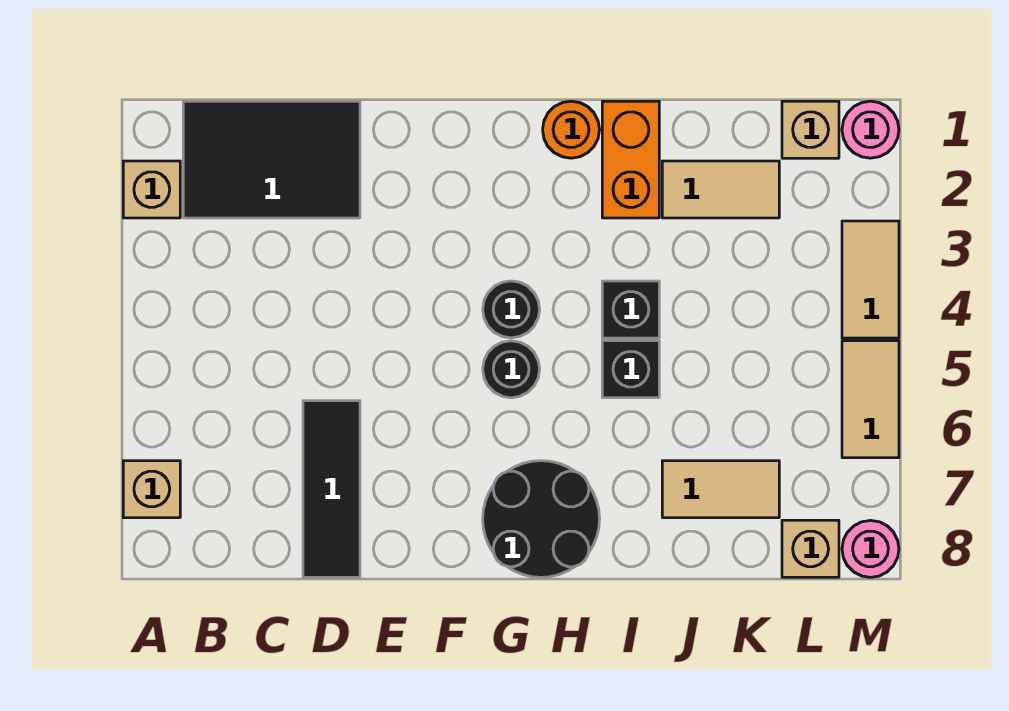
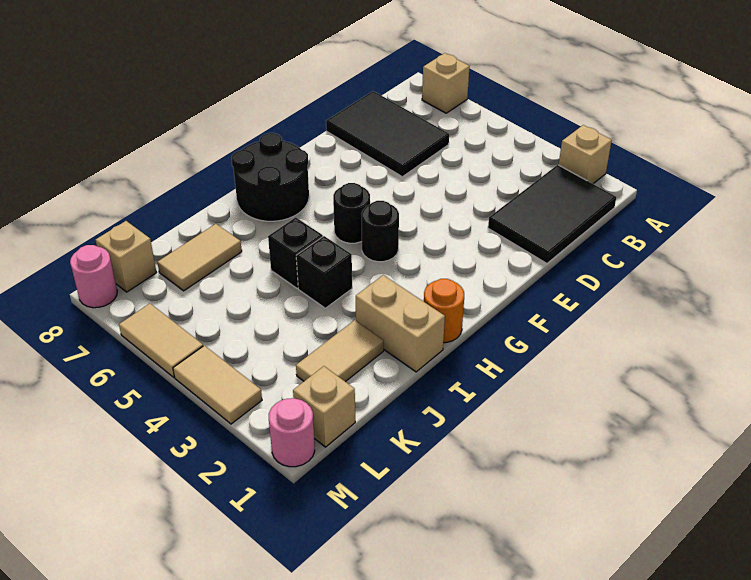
black tile D6:D8 level 1 -> black tile C6:D8 level 1
orange brick I1:I2 level 1 -> tan brick I1:I2 level 1

